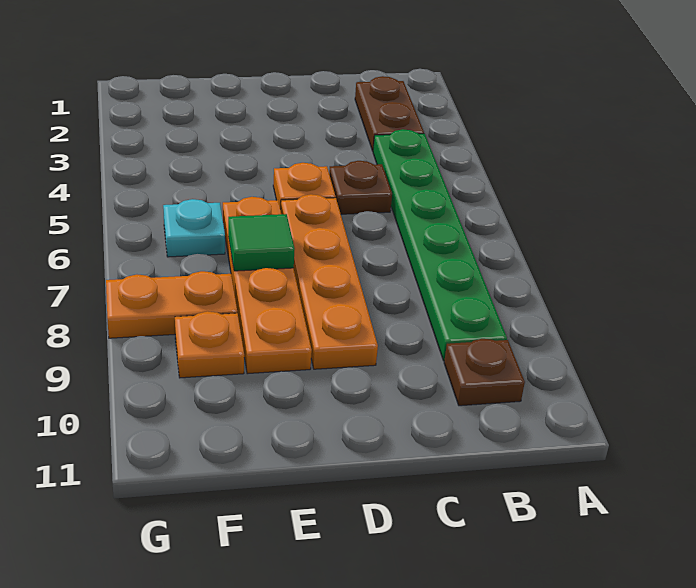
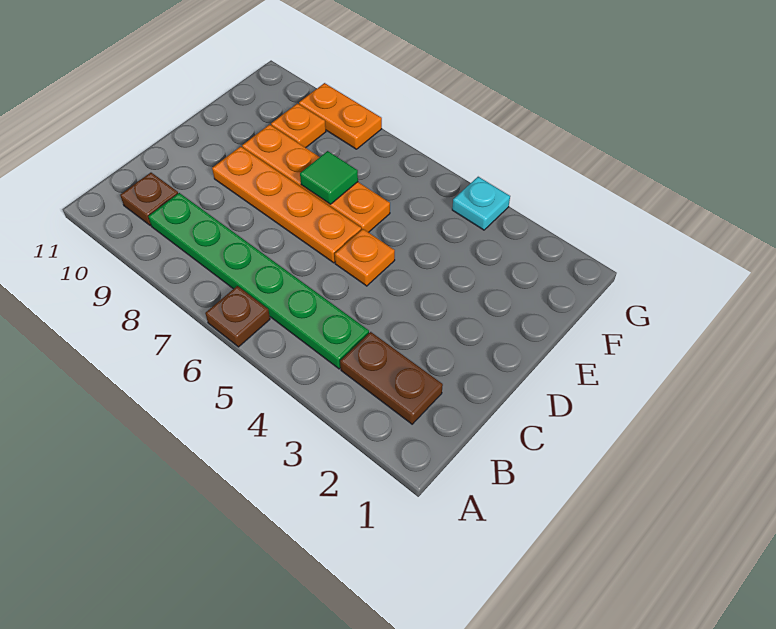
brown plate C5 level 1 -> brown plate A6 level 1
cyan plate F6 level 1 -> cyan plate G4 level 1
orange plate F8:G8 level 1 -> orange plate G8:G9 level 1

